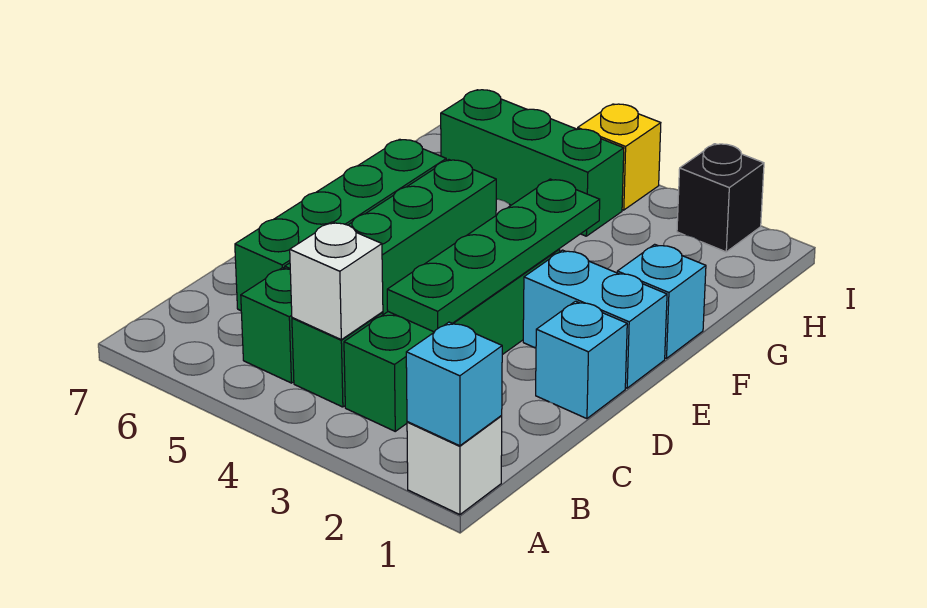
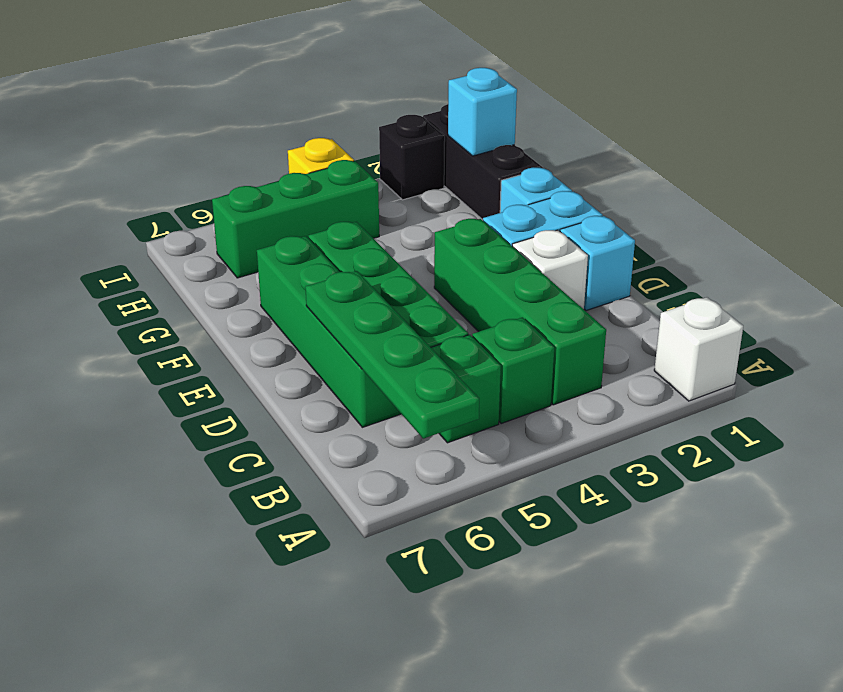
cyan brick A1 level 2 -> cyan brick H1 level 2
white brick B4 level 2 -> white brick D2 level 1
green plate C3:F3 level 2 -> green plate A6:D6 level 2
none -> black brick G1:I1 level 1

